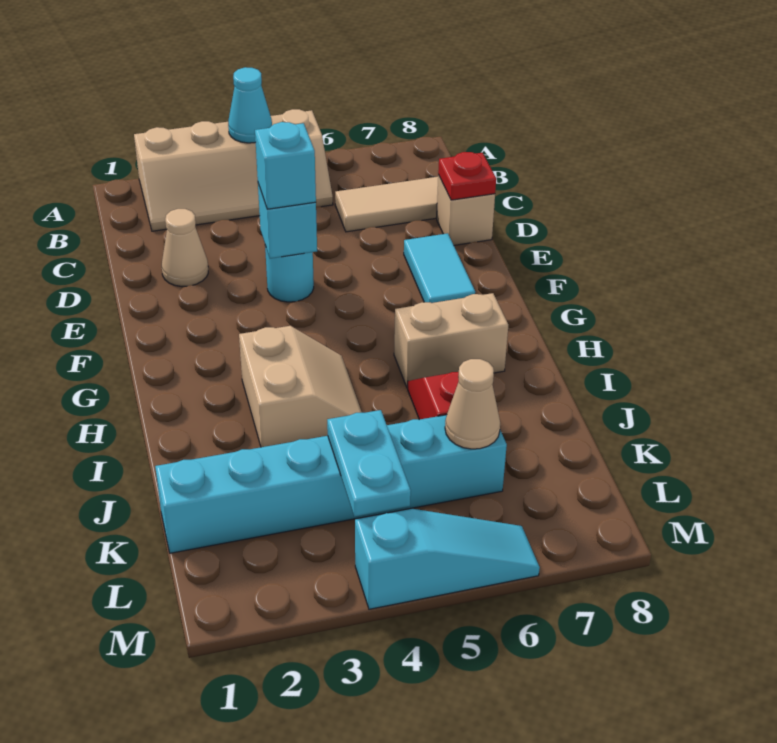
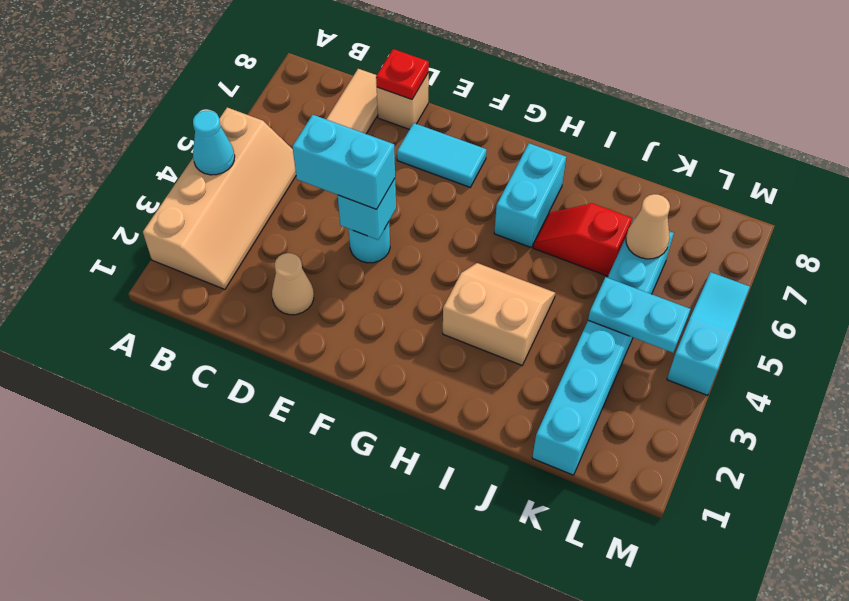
cyan brick E4 level 3 -> cyan brick D4:E4 level 3
tan brick H6:H7 level 1 -> cyan brick H6:H7 level 1

